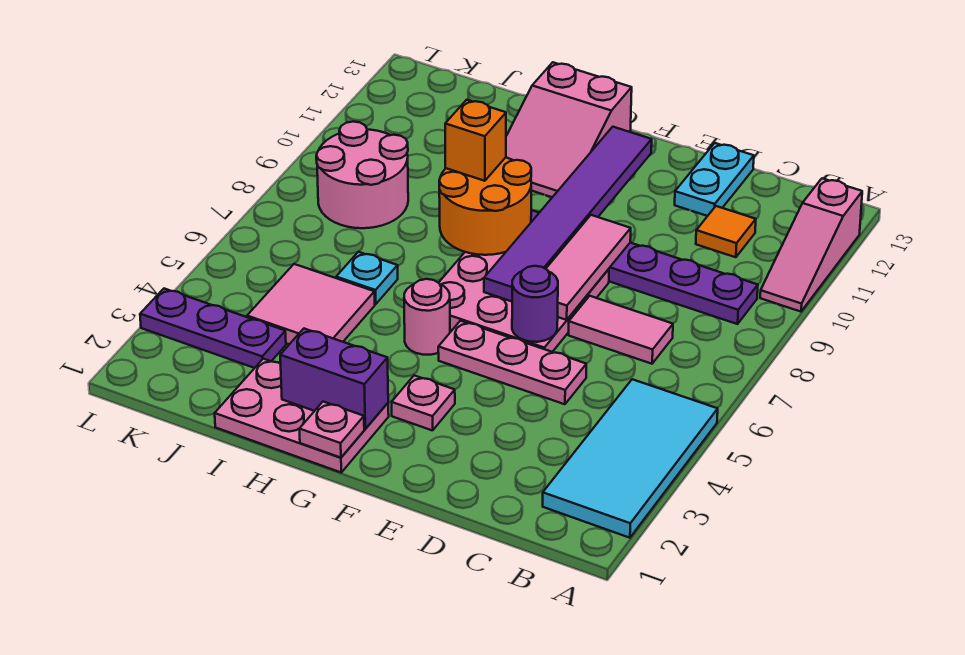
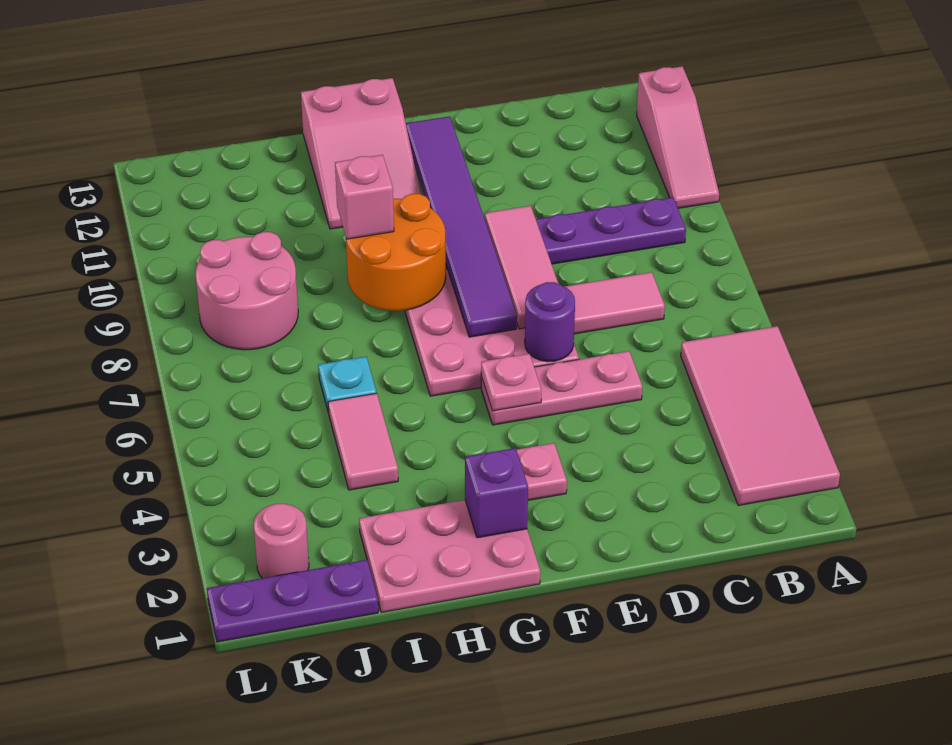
cyan tile A2:B5 level 1 -> pink tile A2:B5 level 1
orange tile C11 level 1 -> none
cyan plate D12:D13 level 1 -> none
pink plate G1 level 2 -> pink plate F5 level 2
purple brick G2:H2 level 2 -> purple brick G2 level 2
pink round brick G5 level 1 -> pink round brick K2 level 1
orange brick H9 level 3 -> pink brick H9 level 3
pink tile I4:J5 level 1 -> pink tile I4:I5 level 1
purple plate J3:L3 level 1 -> purple plate J1:L1 level 1

